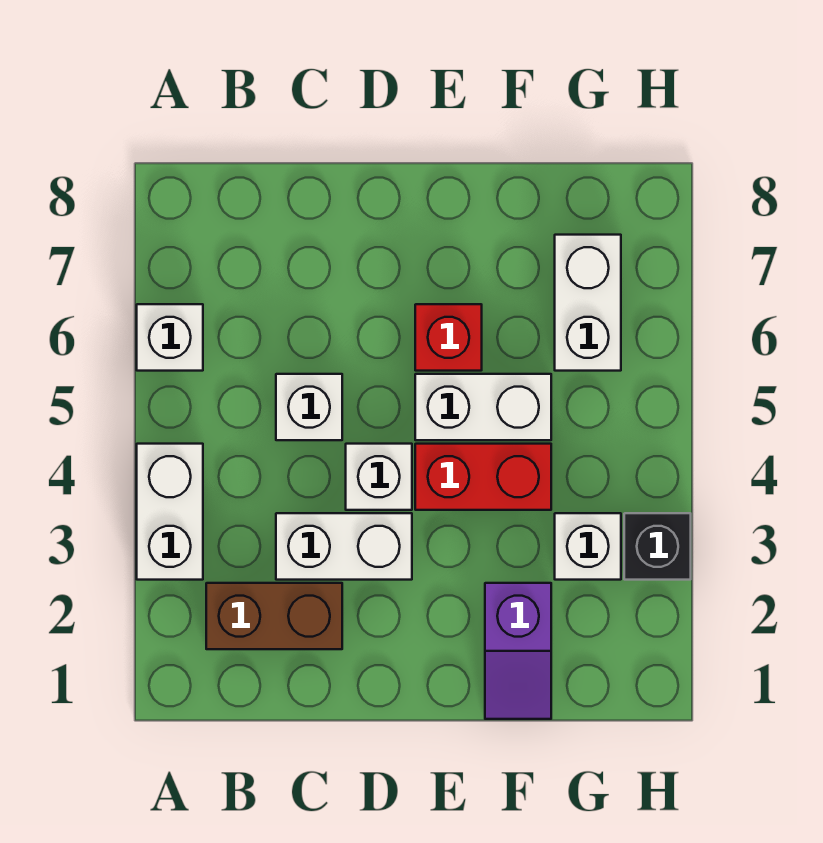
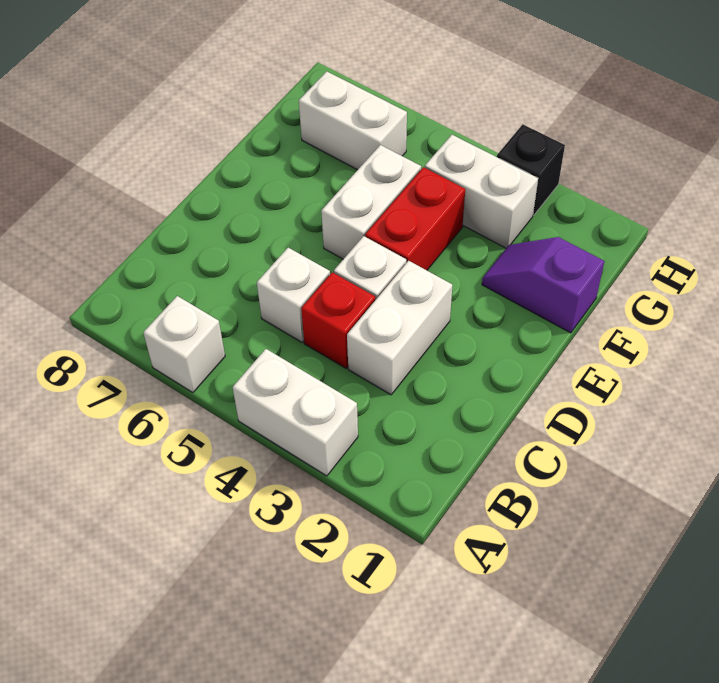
brown brick B2:C2 level 1 -> none
red brick E6 level 1 -> red brick C4 level 1
purple slope F1:F2 level 1 top 2 -> purple slope F1:F2 level 1 top 1
white brick G3 level 1 -> white brick G3:G4 level 1

